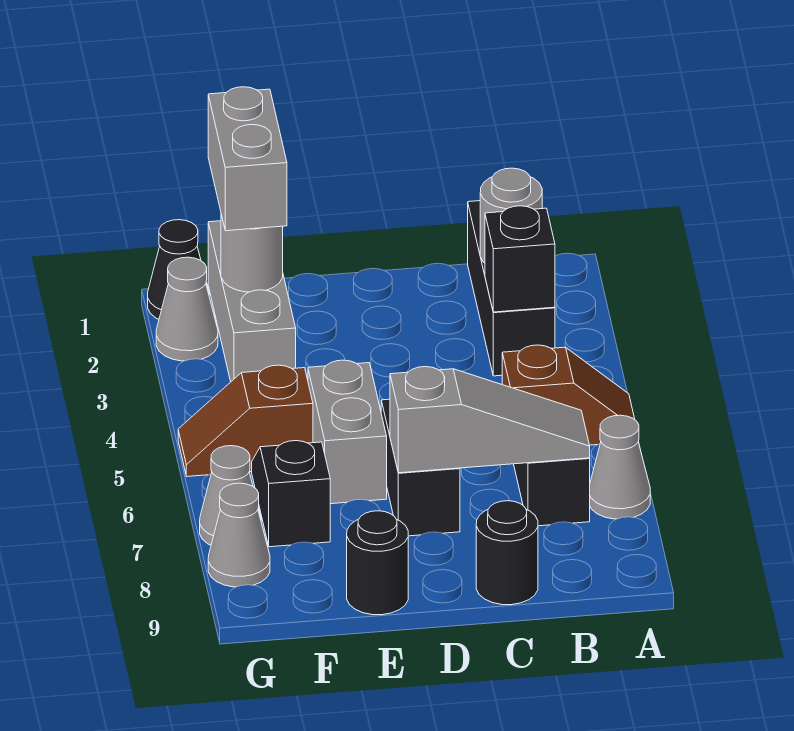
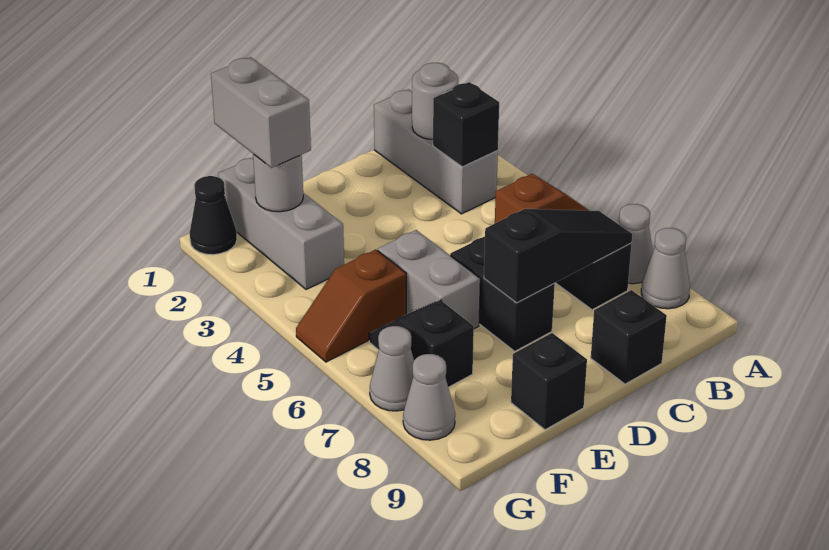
black brick B1:B3 level 1 -> grey brick B1:B3 level 1
grey slope B7:D7 level 2 top D -> black slope B7:D7 level 2 top D
black round brick C9 level 1 -> black brick C9 level 1
black round brick E9 level 1 -> black brick E9 level 1
grey cone G2 level 1 -> grey cone A8 level 1

